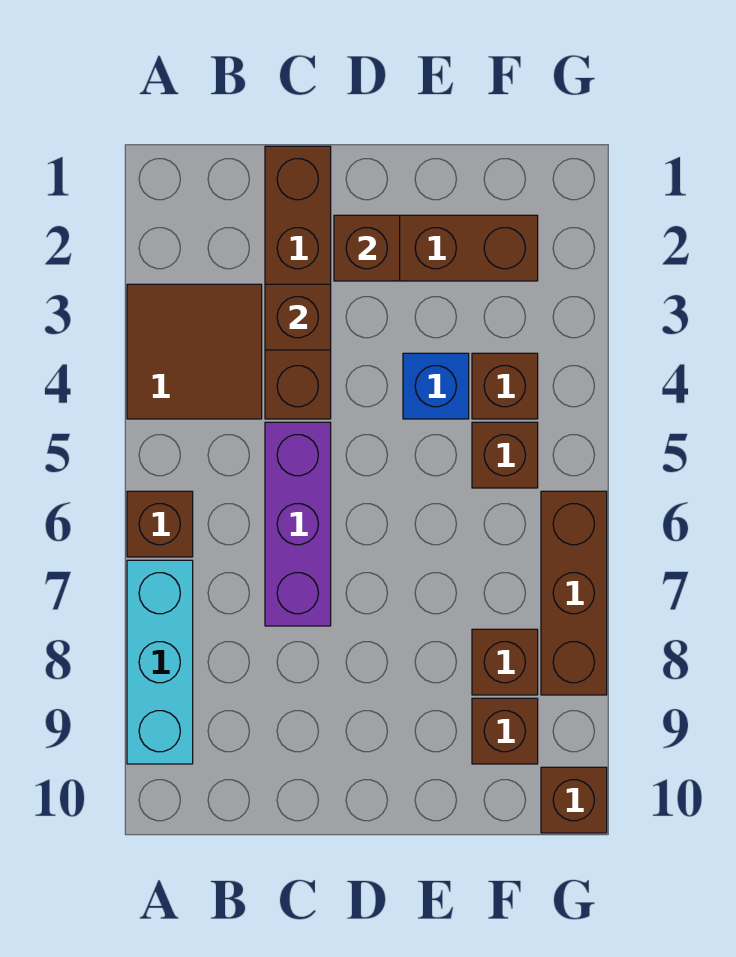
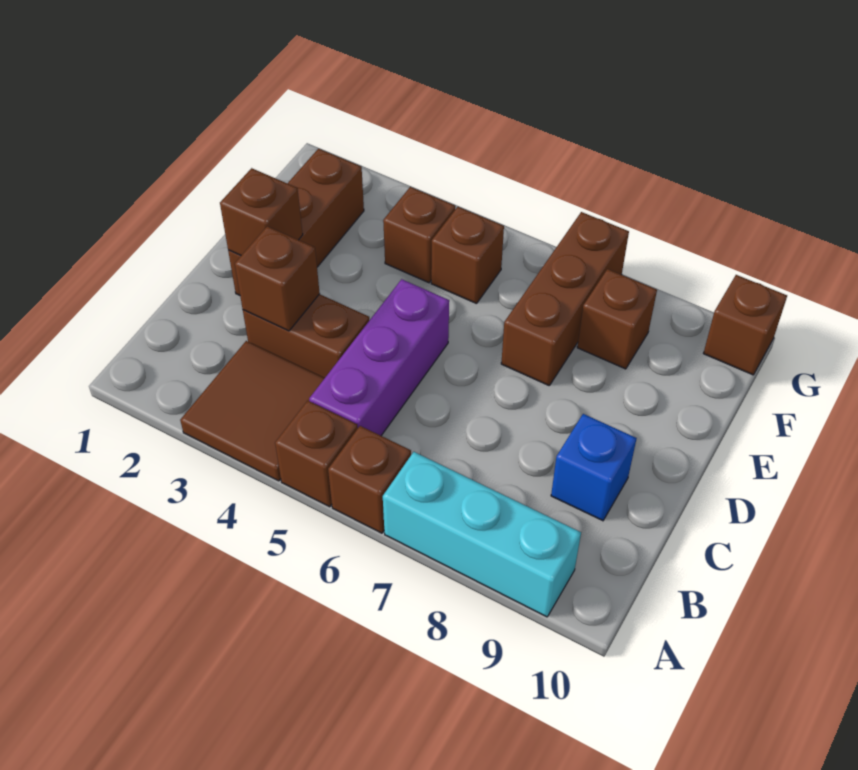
brown brick C1:C4 level 1 -> brown brick C3:C4 level 1
purple brick C5:C7 level 1 -> purple brick B5:D5 level 1
blue brick E4 level 1 -> blue brick C9 level 1
brown brick F9 level 1 -> brown brick A5 level 1
brown brick G6:G8 level 1 -> brown brick E7:G7 level 1

